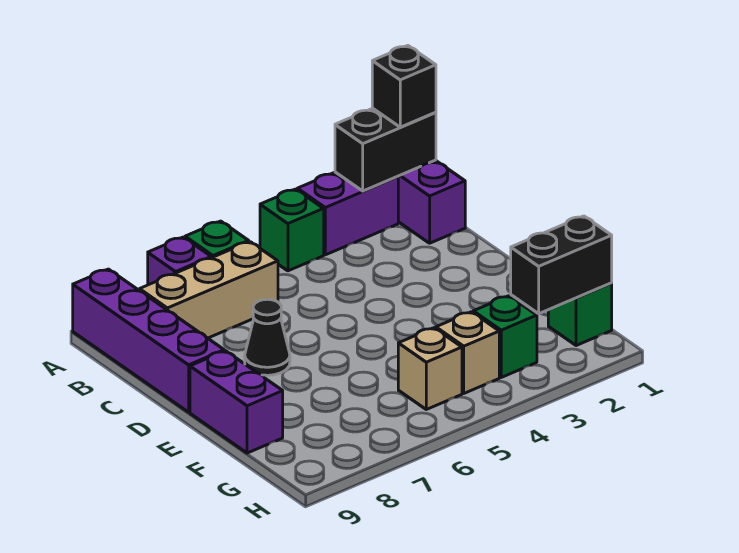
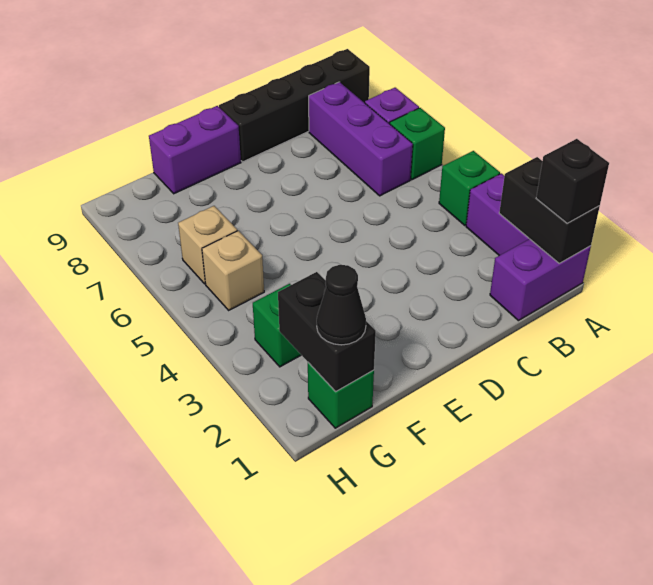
purple brick A9:D9 level 1 -> black brick A9:D9 level 1
tan brick B6:B8 level 1 -> purple brick B6:B8 level 1
black cone D7 level 1 -> black cone G1 level 3
tan brick G4 level 1 -> tan brick G6 level 1

